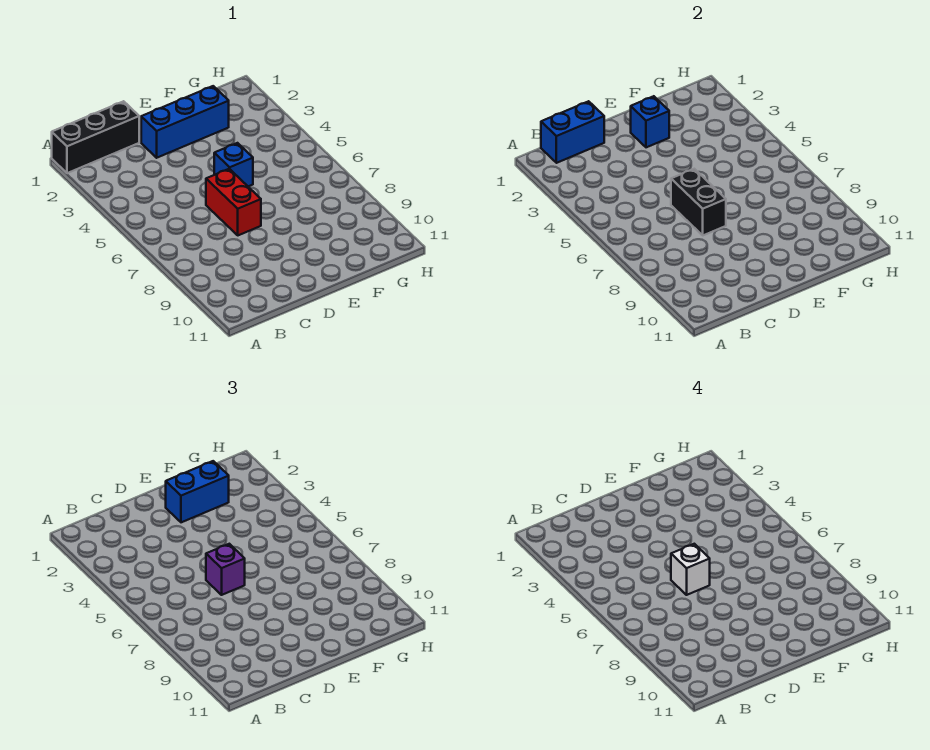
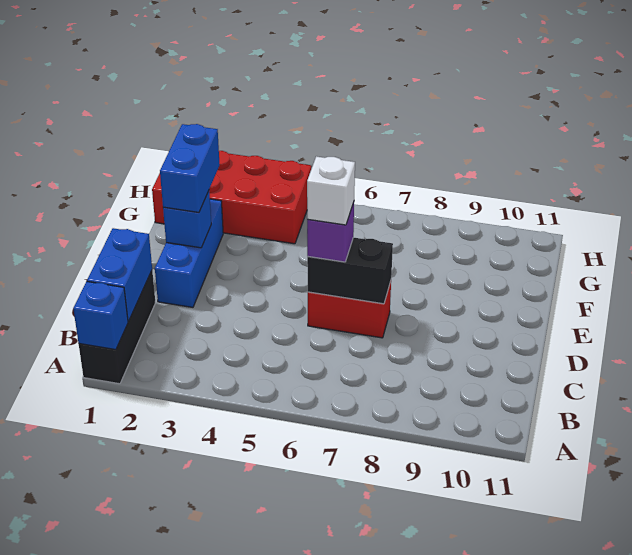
blue brick E5 level 1 -> blue brick A1 level 2
none -> red brick G1:H4 level 1

